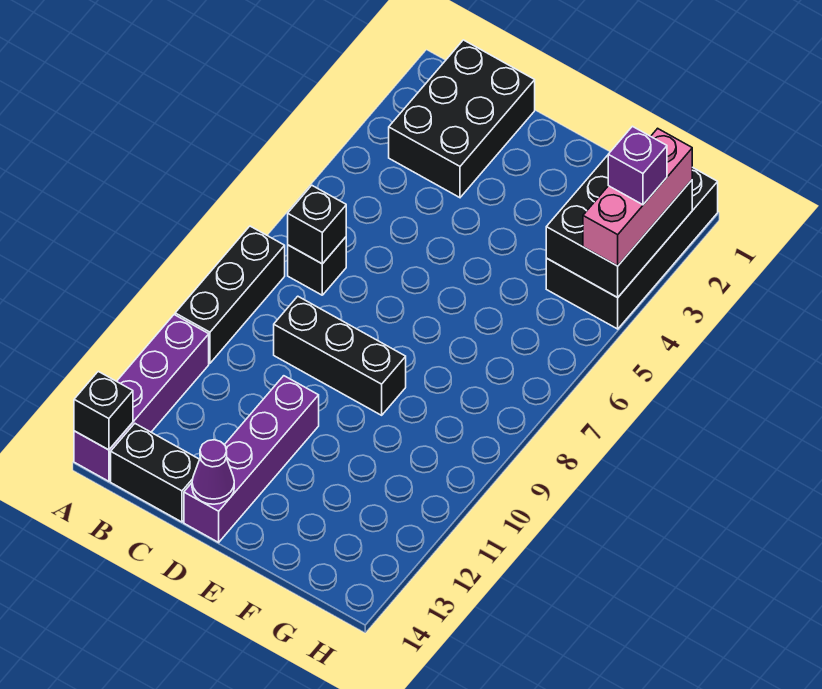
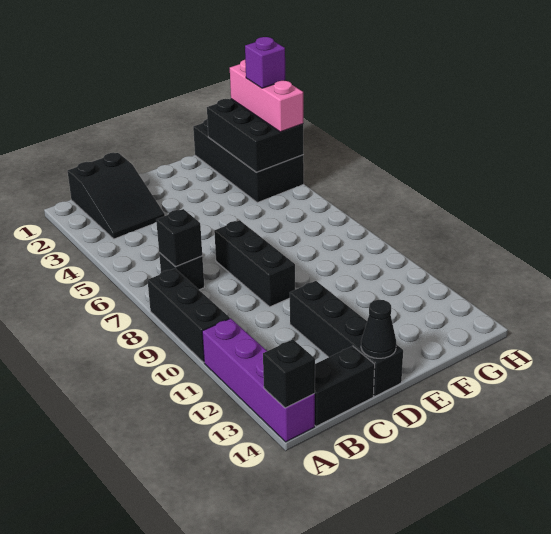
black brick B1:C3 level 1 -> black slope B1:C3 level 1 top 1
black brick C9:E9 level 1 -> black brick D7:D9 level 1
purple brick D11:D14 level 1 -> black brick D11:D14 level 1
purple cone D14 level 2 -> black cone D14 level 2

